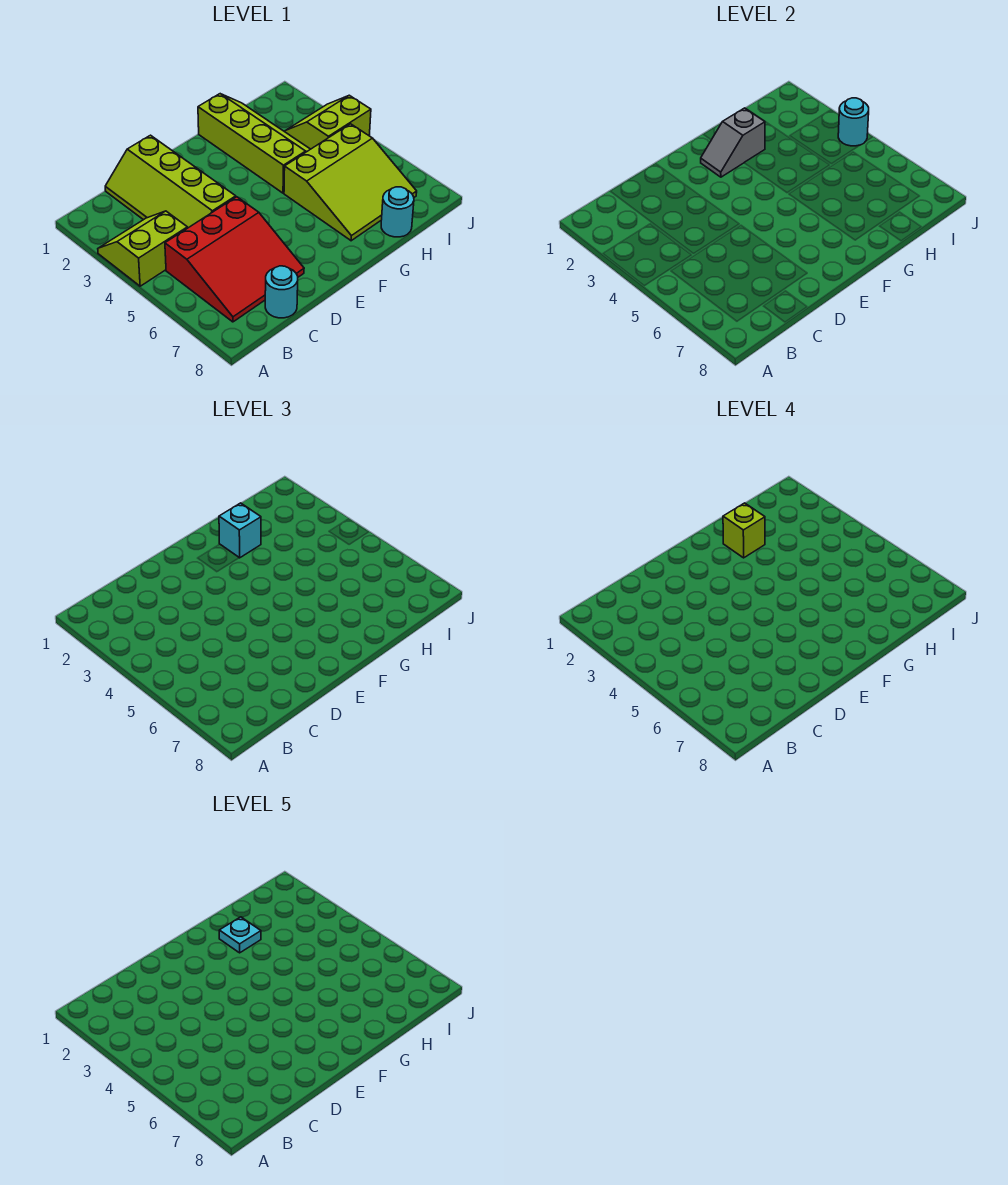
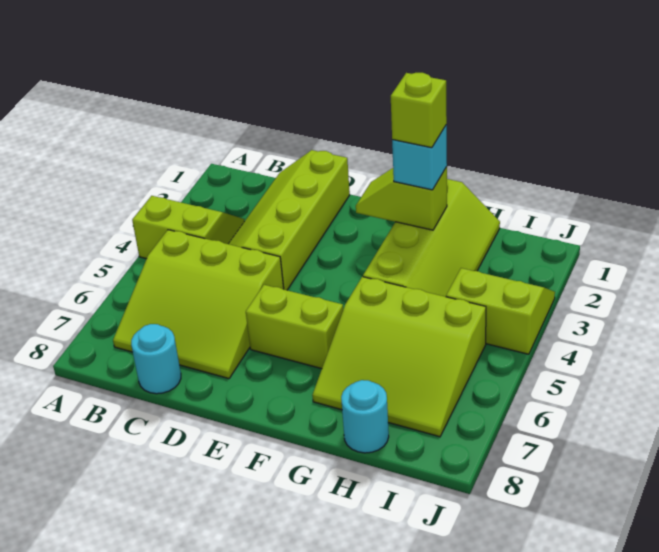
red slope B5:D7 level 1 top 5 -> lime slope B5:D7 level 1 top 5
none -> lime brick E6:F6 level 1
grey slope F2:G2 level 2 top G -> lime slope F2:G2 level 2 top G
cyan plate G2 level 5 -> none
cyan round brick J4 level 2 -> none

